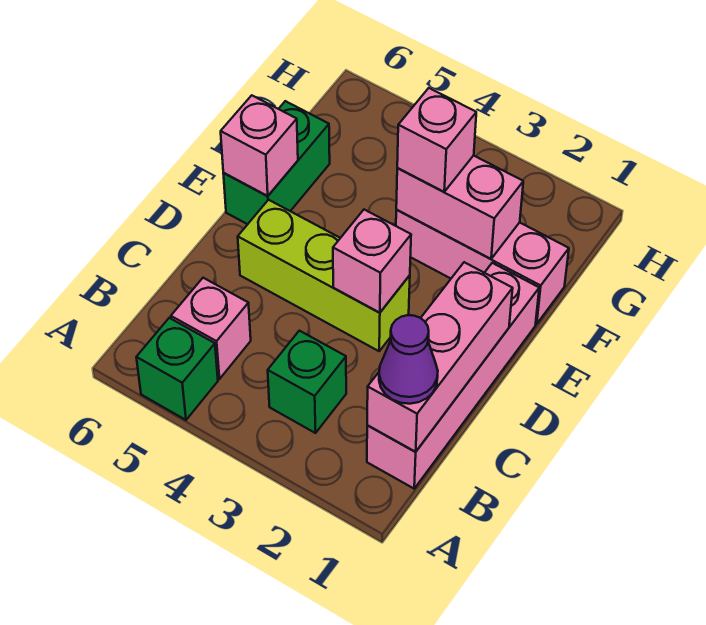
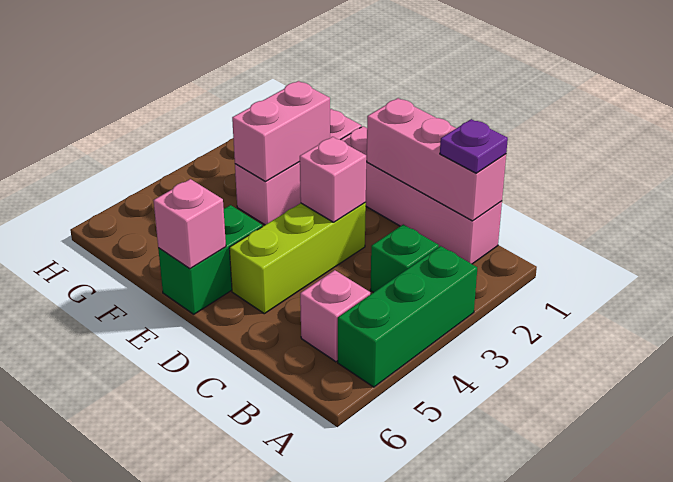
green brick A5 level 1 -> green brick A3:A5 level 1
purple cone B1 level 3 -> purple plate B1 level 3
green brick E6:F6 level 1 -> green brick E5:E6 level 1
pink brick F3 level 3 -> none

